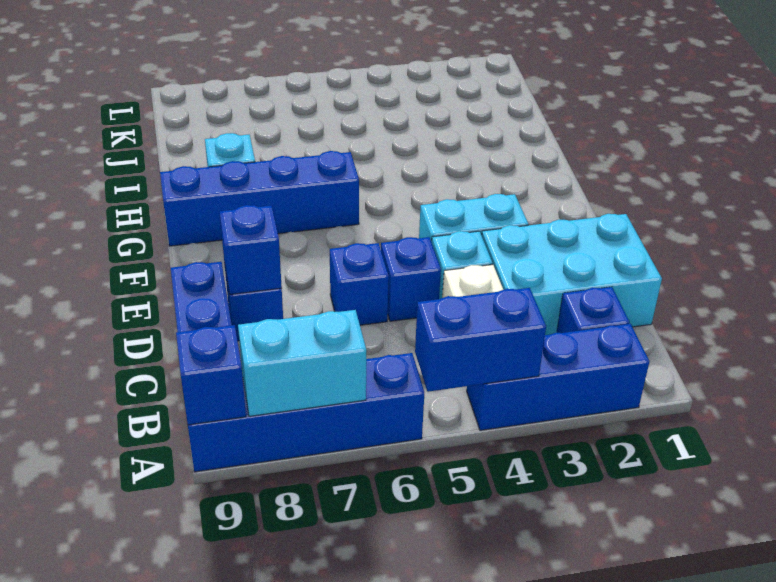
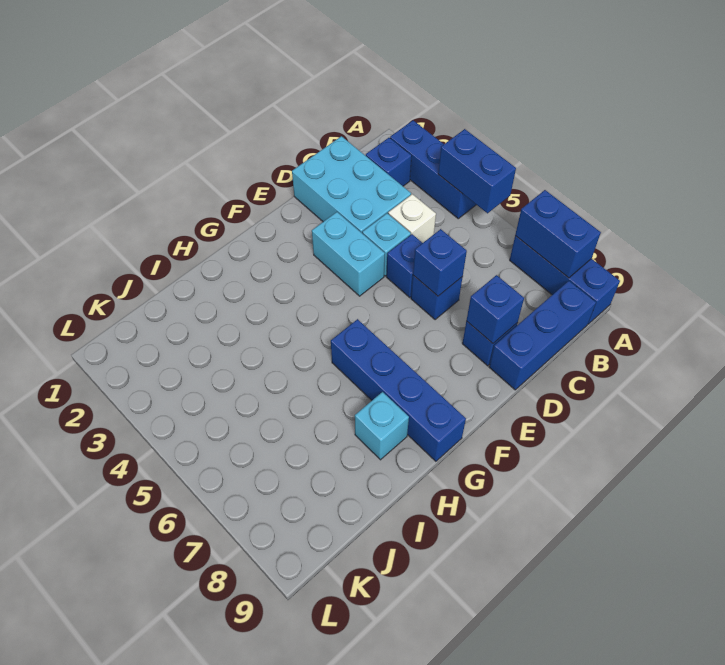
blue brick A6:A9 level 1 -> blue brick A7:A9 level 1
cyan brick A7:A8 level 2 -> blue brick A7:A8 level 2
blue brick A9 level 2 -> blue brick D6 level 2

